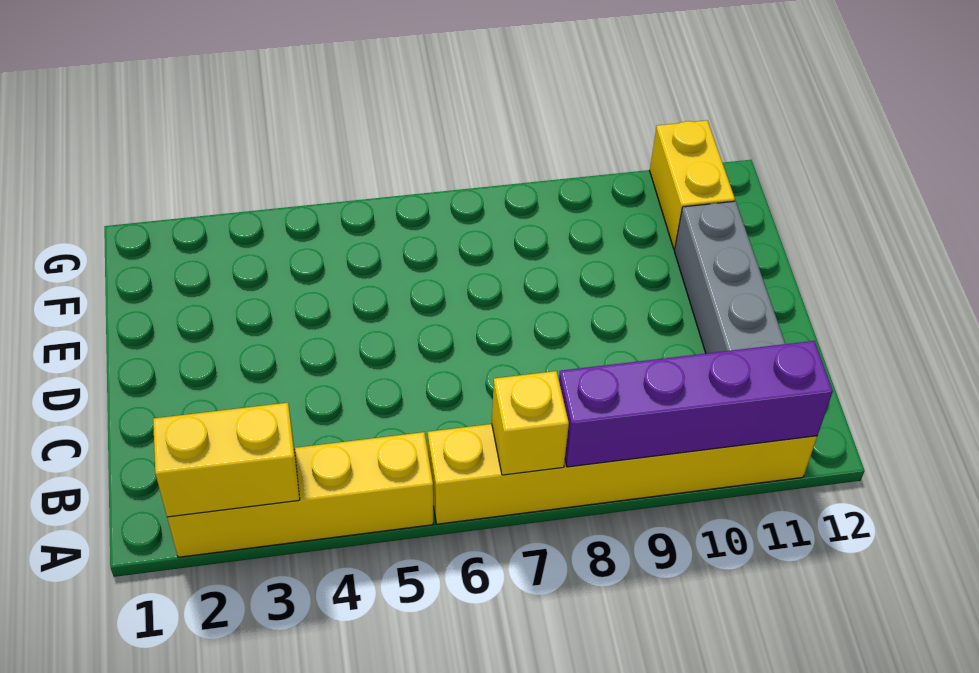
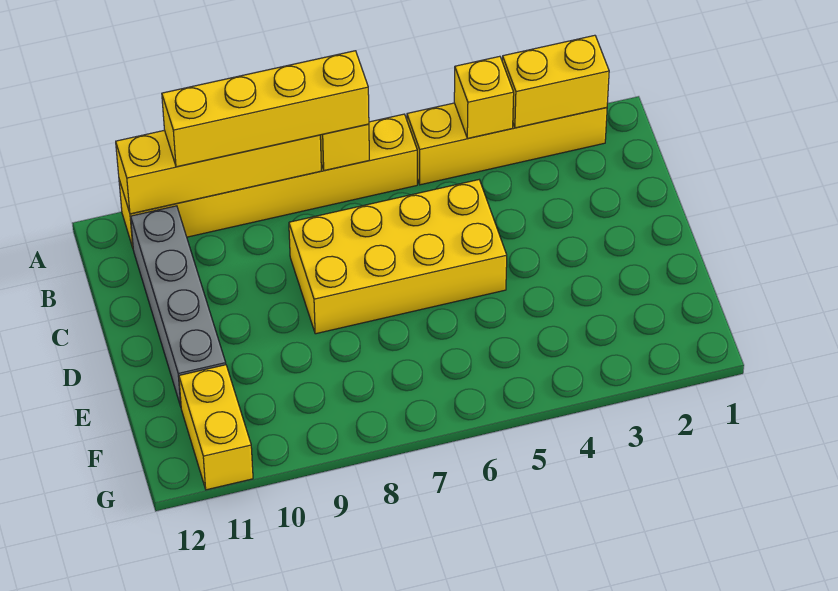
none -> yellow brick A4 level 2
none -> yellow brick A7:A10 level 3
purple brick A8:A11 level 2 -> yellow brick A8:A11 level 2
none -> yellow brick C5:D8 level 1

